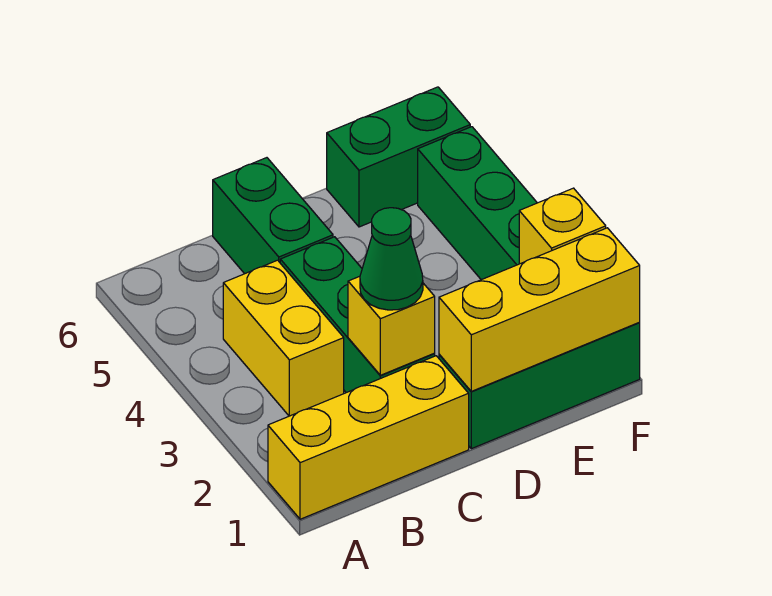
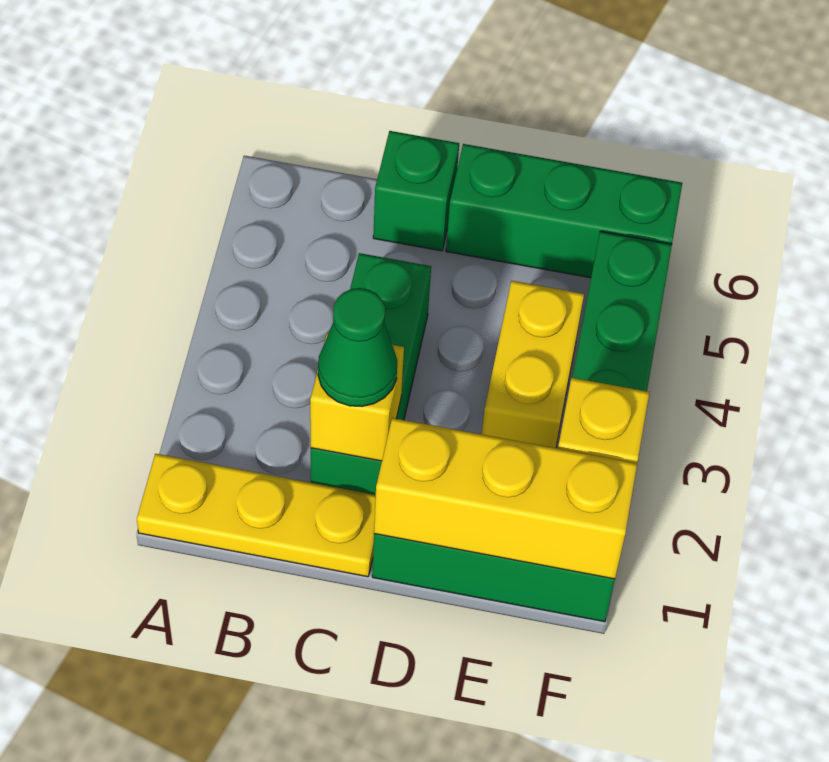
yellow brick A1:C1 level 1 -> yellow plate A1:C1 level 1
yellow brick B3:B4 level 1 -> yellow brick E3:E4 level 1
green brick C5:C6 level 1 -> green brick C6 level 1
green brick E6:F6 level 1 -> green brick D6:F6 level 1

